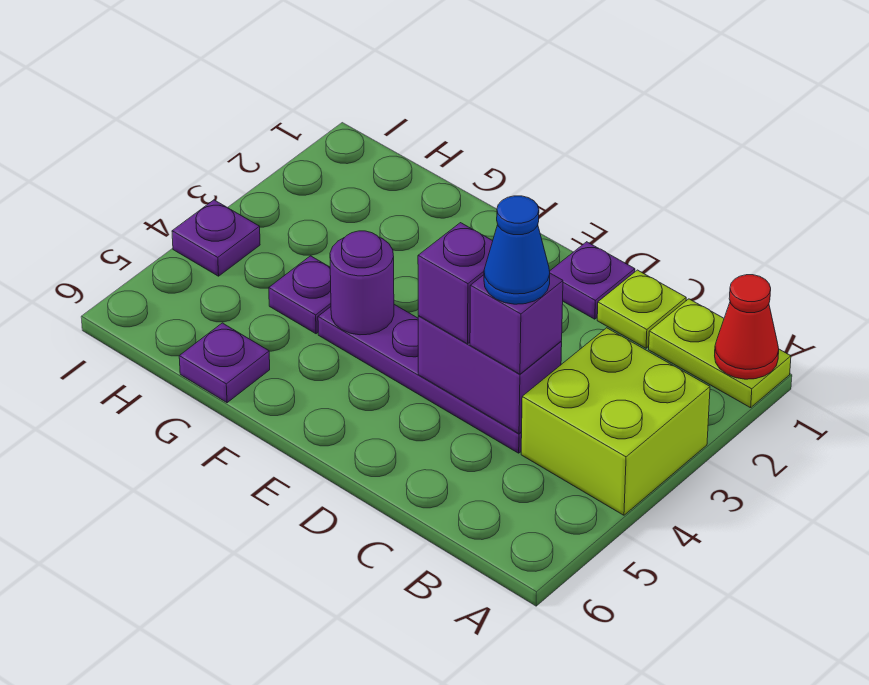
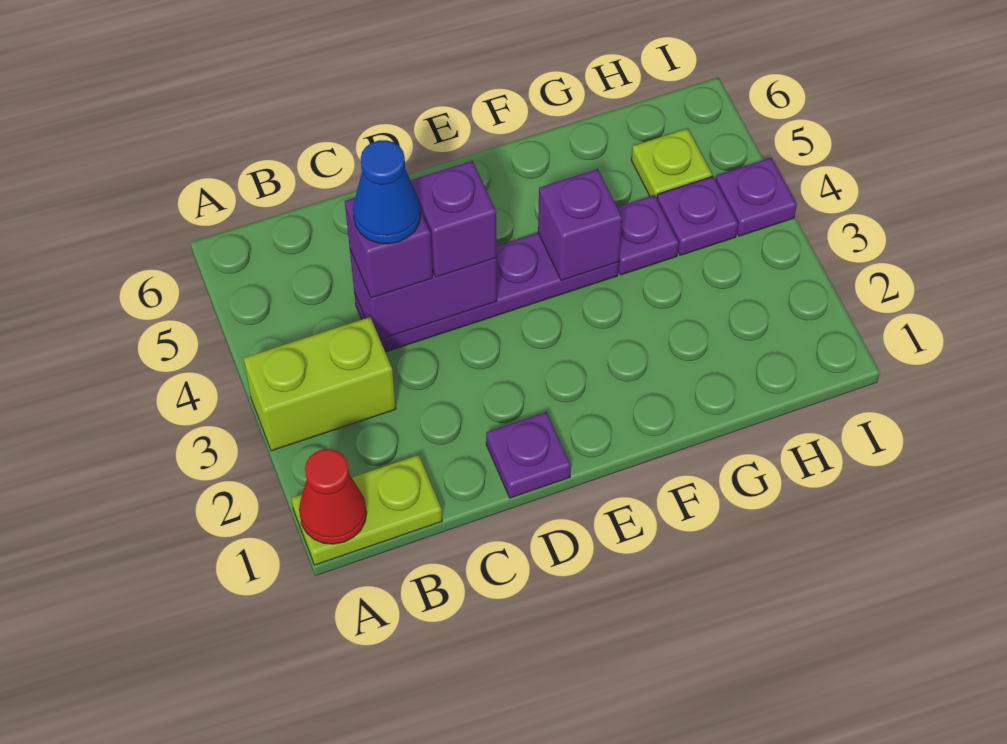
lime brick A3:B4 level 1 -> lime brick A3:B3 level 1
lime plate C1 level 1 -> lime plate H5 level 1
purple round brick F4 level 2 -> purple brick F4 level 2
purple plate G6 level 1 -> purple plate H4 level 1

